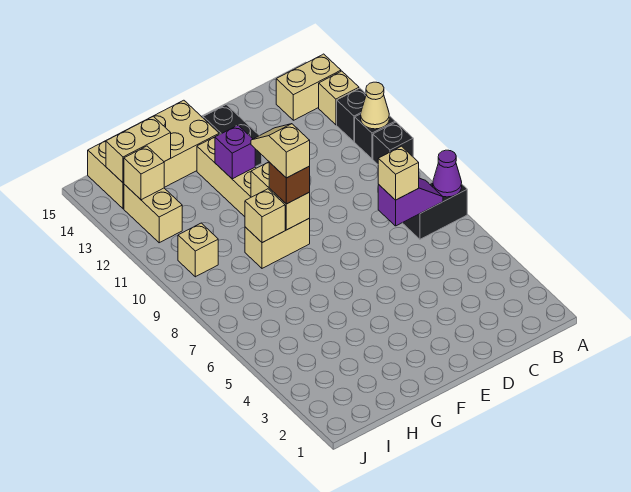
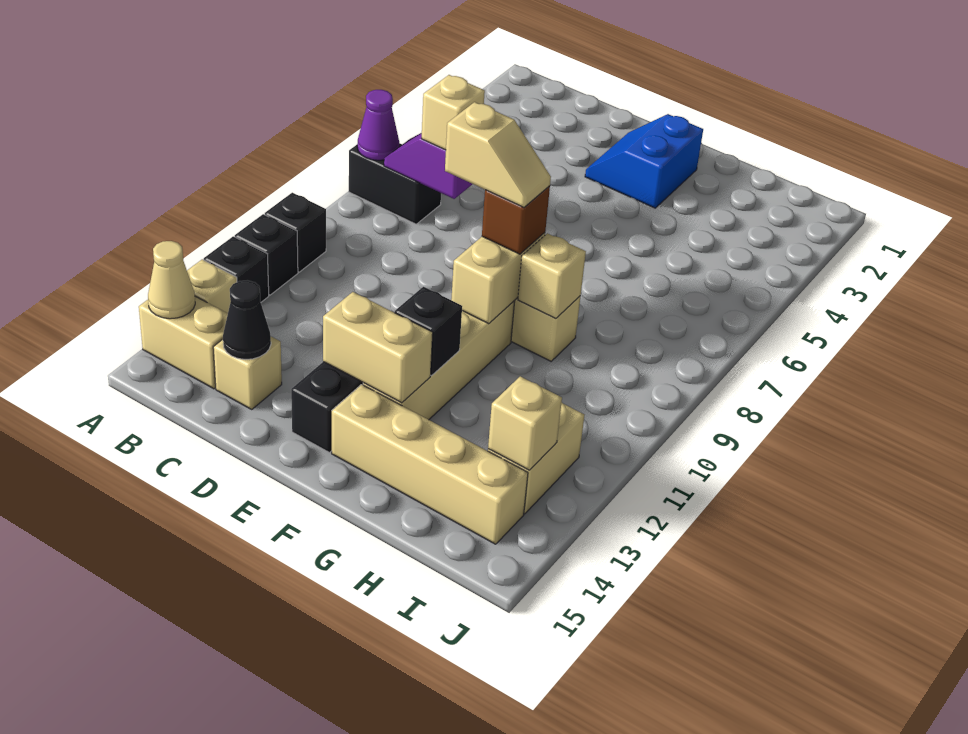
tan cone A11 level 2 -> tan cone A14 level 2
none -> black cone C14 level 2
none -> blue slope E2:F3 level 1 top F
tan slope F9:F10 level 4 top 9 -> tan slope E9:F9 level 4 top E
purple brick F12 level 2 -> black brick F12 level 2
tan brick F14:I15 level 1 -> tan brick F14:I14 level 1
tan brick H14:I14 level 2 -> tan brick E13:F13 level 2
tan brick I10 level 1 -> tan brick C14 level 1

